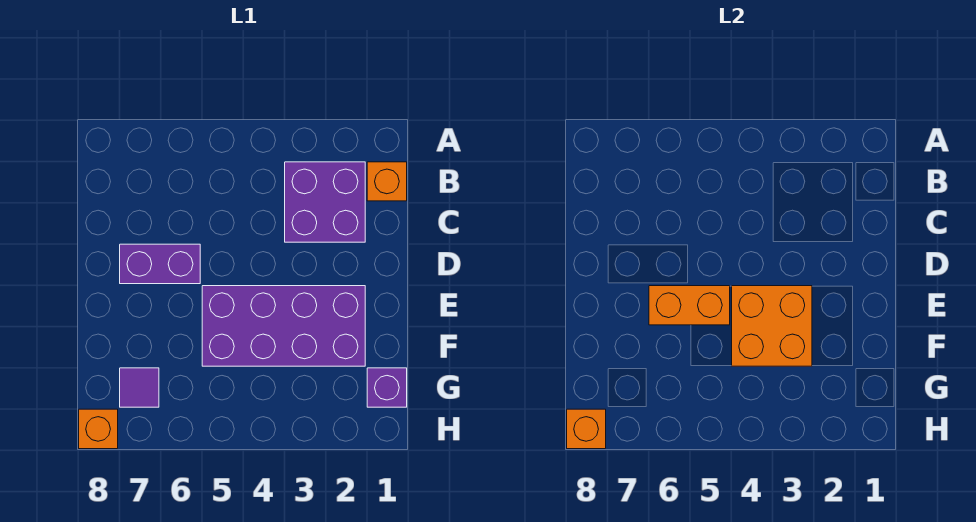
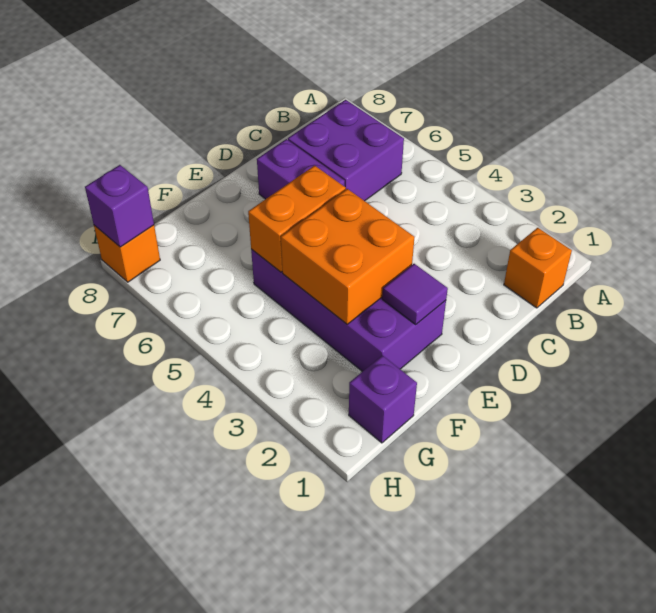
purple brick B2:C3 level 1 -> purple brick B6:C7 level 1
orange brick E5:E6 level 2 -> orange brick E5:F5 level 2
purple tile G7 level 1 -> purple tile E2 level 2
orange brick H8 level 2 -> purple brick H8 level 2

